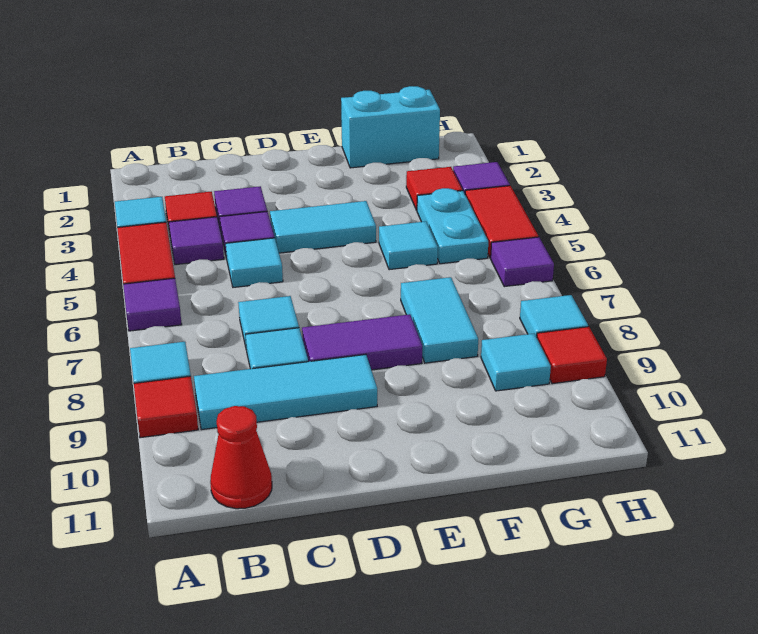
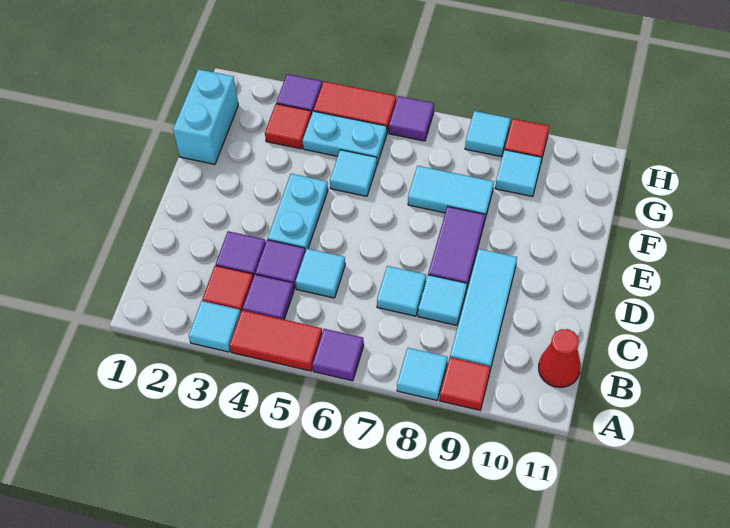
cyan tile D4:E4 level 1 -> cyan plate D4:E4 level 1

